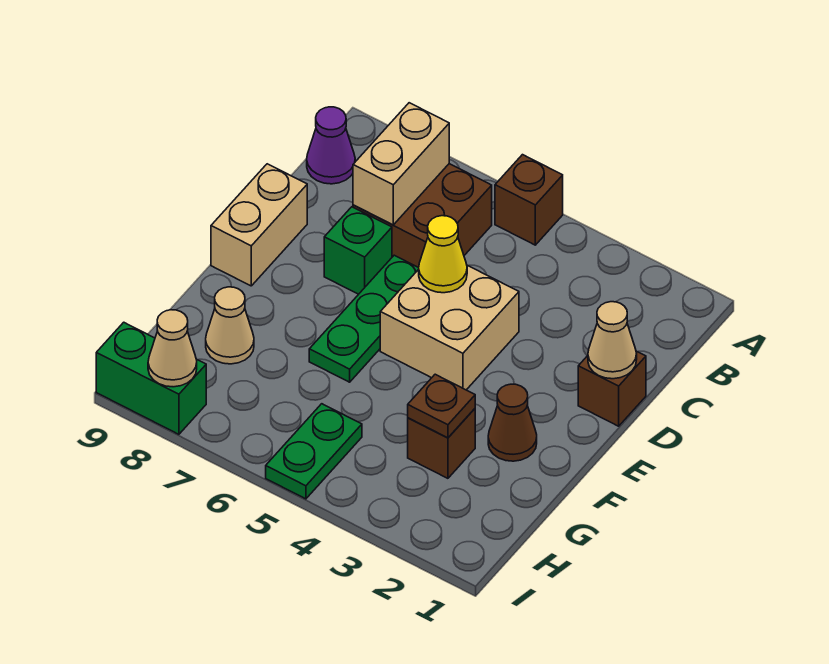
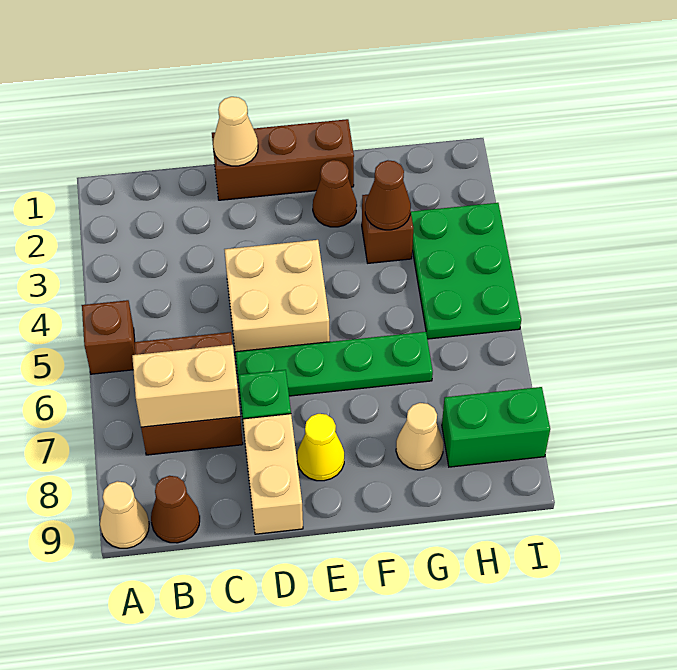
purple cone B9 level 1 -> brown cone B9 level 1
brown brick D1 level 1 -> brown brick D1:F1 level 1
yellow cone D5 level 2 -> yellow cone E8 level 1
green plate D6:F6 level 1 -> green plate D6:G6 level 1
tan brick D9:E9 level 1 -> tan brick D8:D9 level 1
brown plate G3 level 2 -> brown cone G3 level 2
green plate H5:I5 level 1 -> green plate H3:I5 level 1
green brick I8:I9 level 1 -> green brick H8:I8 level 1
tan cone I8 level 2 -> tan cone A9 level 1

